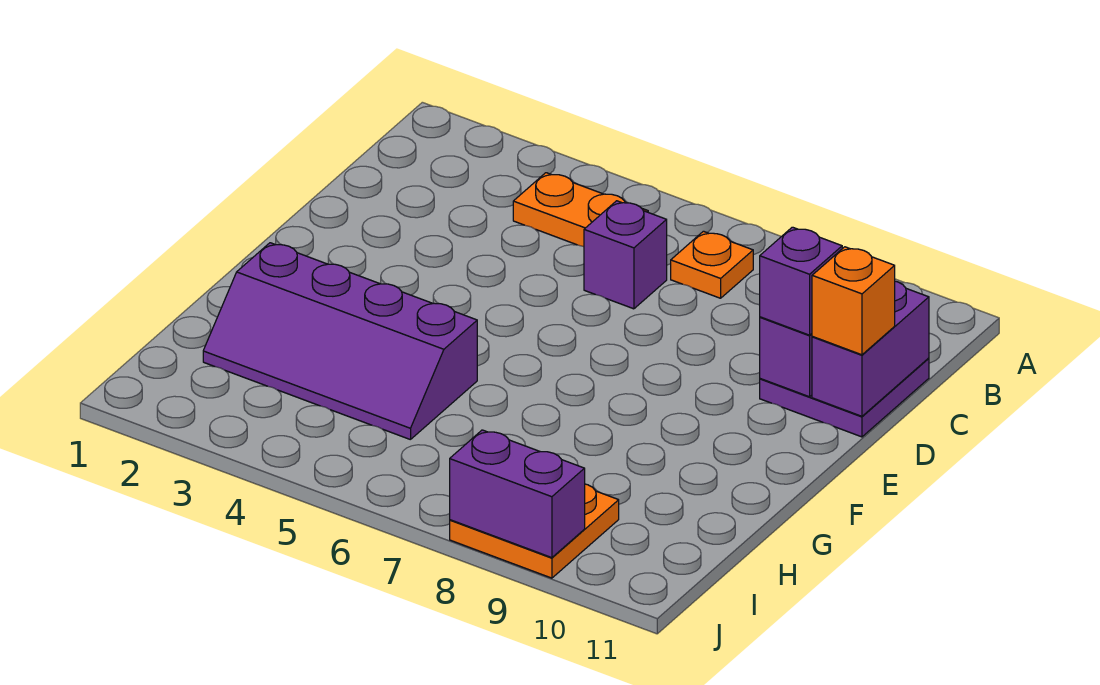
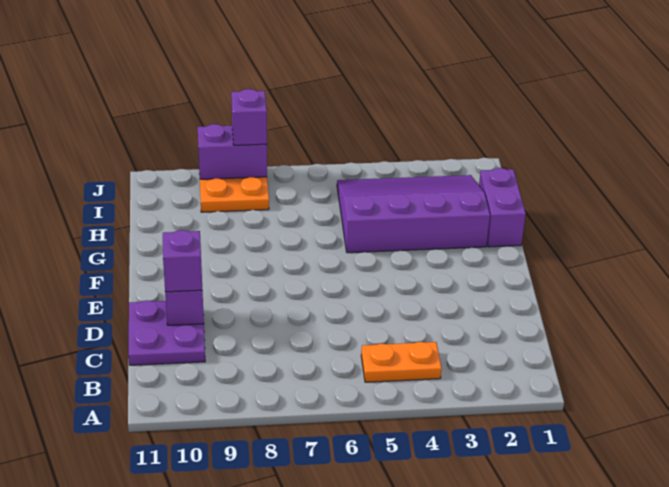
orange plate B7 level 1 -> none
purple brick C6 level 1 -> purple brick J8 level 3
purple brick C11:D11 level 2 -> purple brick G1:H1 level 1
orange brick D11 level 3 -> none
purple slope G2:H5 level 1 top G -> purple slope G2:I5 level 1 top G

